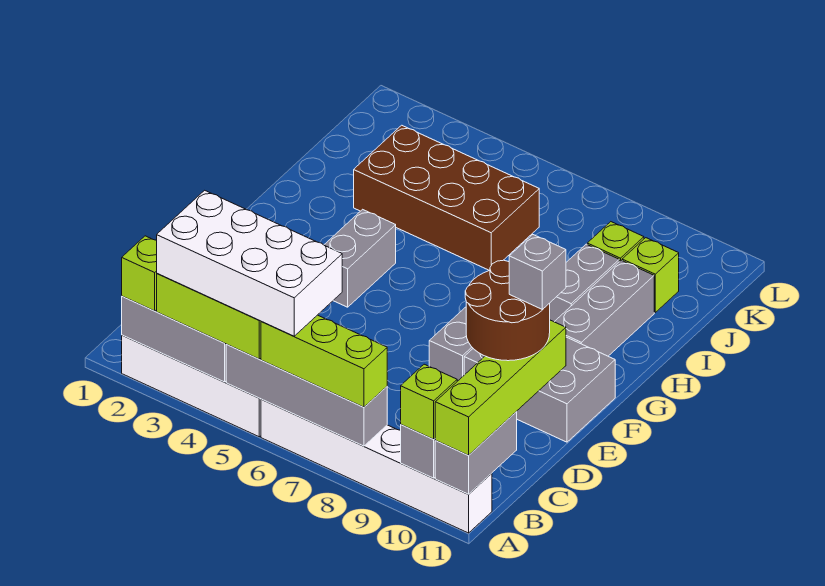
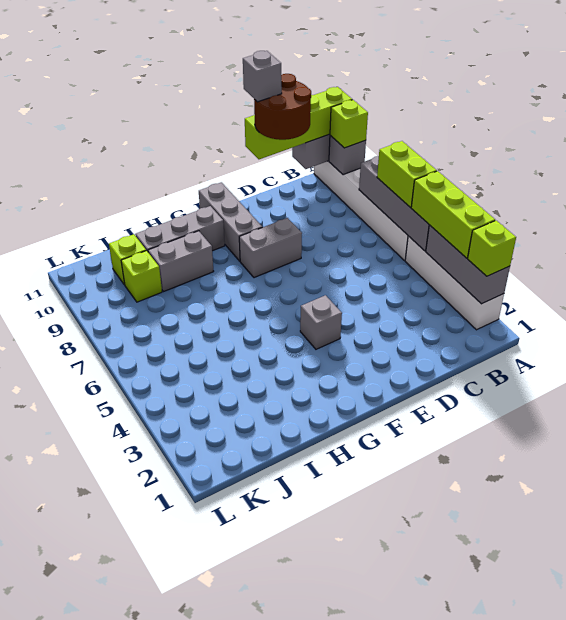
white brick A3:B6 level 4 -> none
lime brick A6:A8 level 3 -> lime brick A6:A7 level 3
grey brick E9:F11 level 1 -> grey brick F9:F11 level 1
grey brick F4:G4 level 1 -> grey brick F4 level 1
brown brick I3:J6 level 1 -> none

